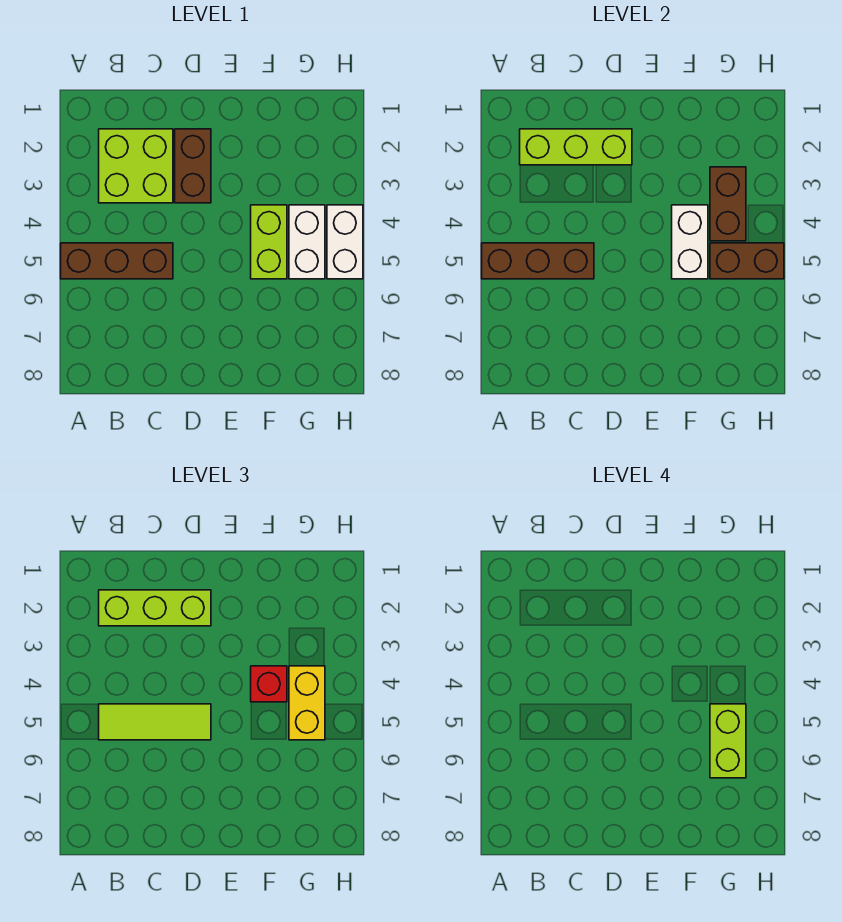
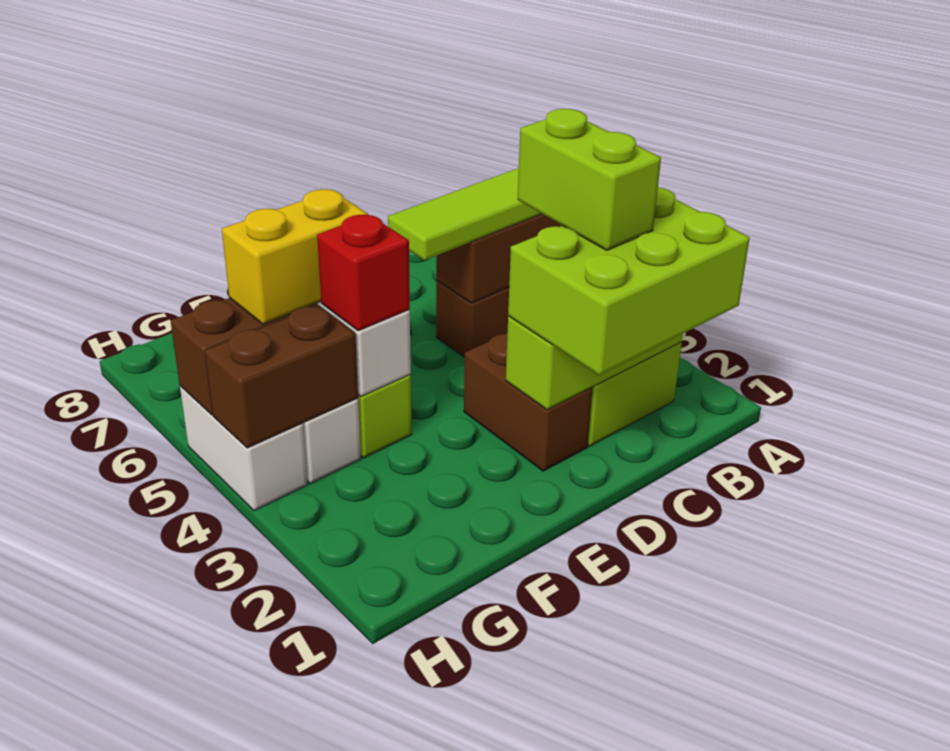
lime brick B2:D2 level 3 -> lime brick B1:D2 level 3
brown brick G3:G4 level 2 -> brown brick G4:H4 level 2
yellow brick G4:G5 level 3 -> yellow brick F5:G5 level 3
lime brick G5:G6 level 4 -> lime brick C2:C3 level 4

